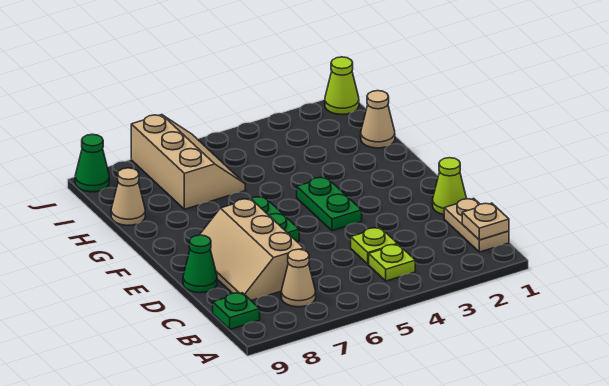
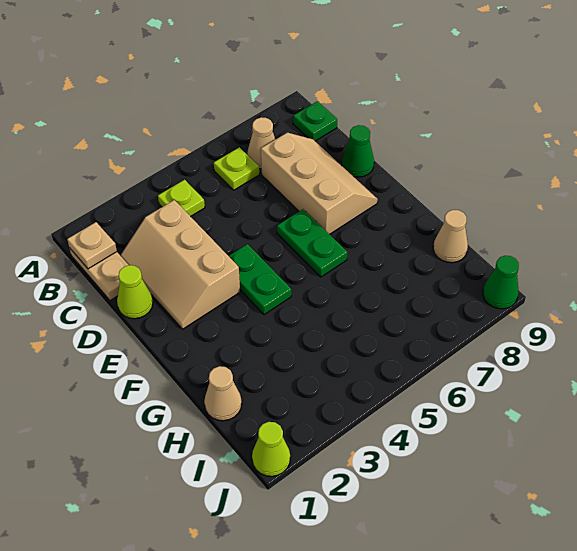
lime plate C4 level 1 -> lime plate B6 level 1
tan slope H6:J7 level 1 top 7 -> tan slope C2:E3 level 1 top 3

